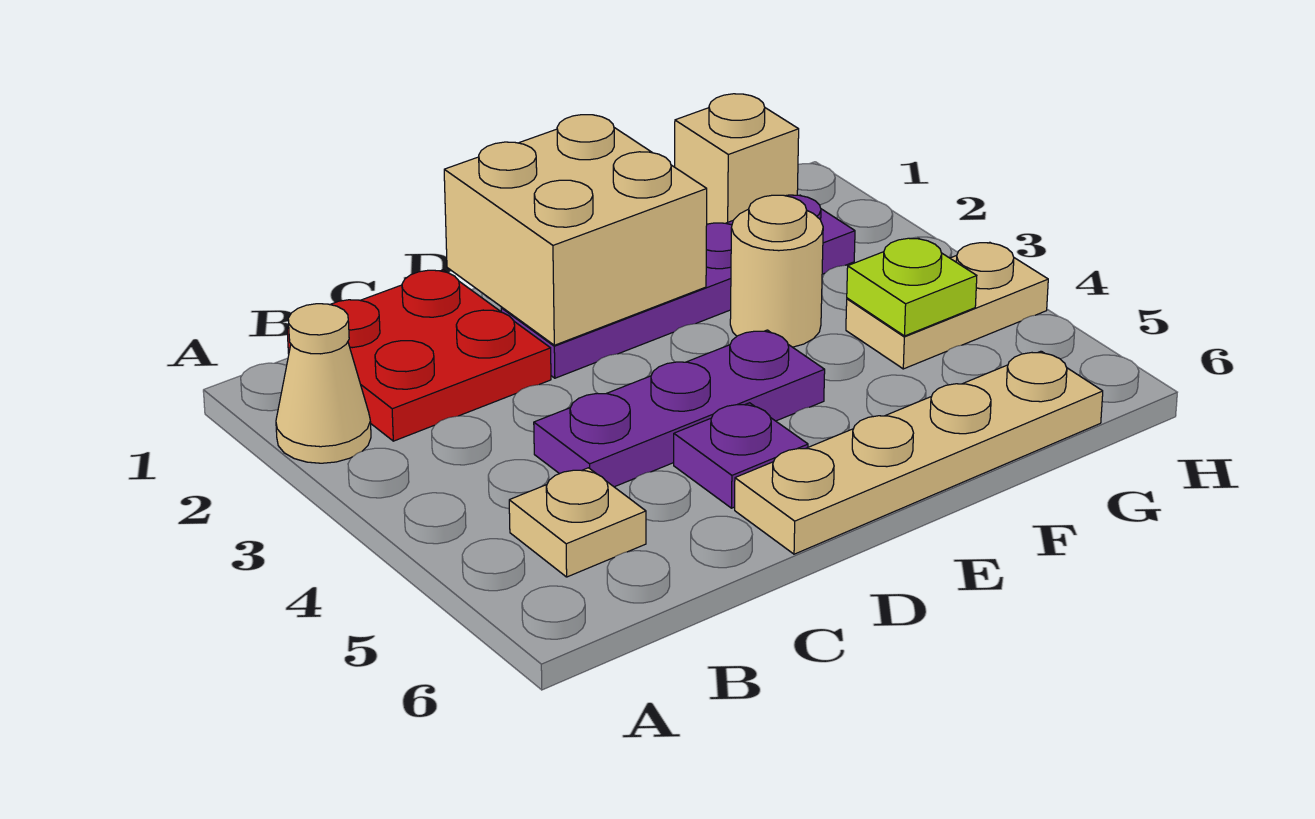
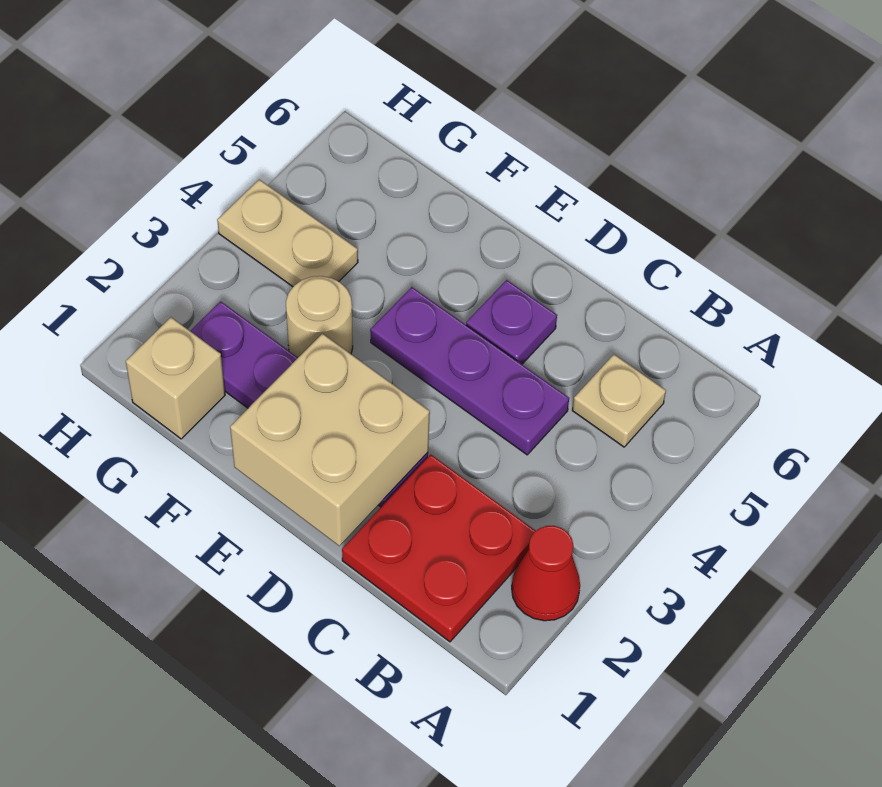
tan cone A2 level 1 -> red cone A2 level 1
tan plate D6:G6 level 1 -> none
lime plate G4 level 2 -> none

